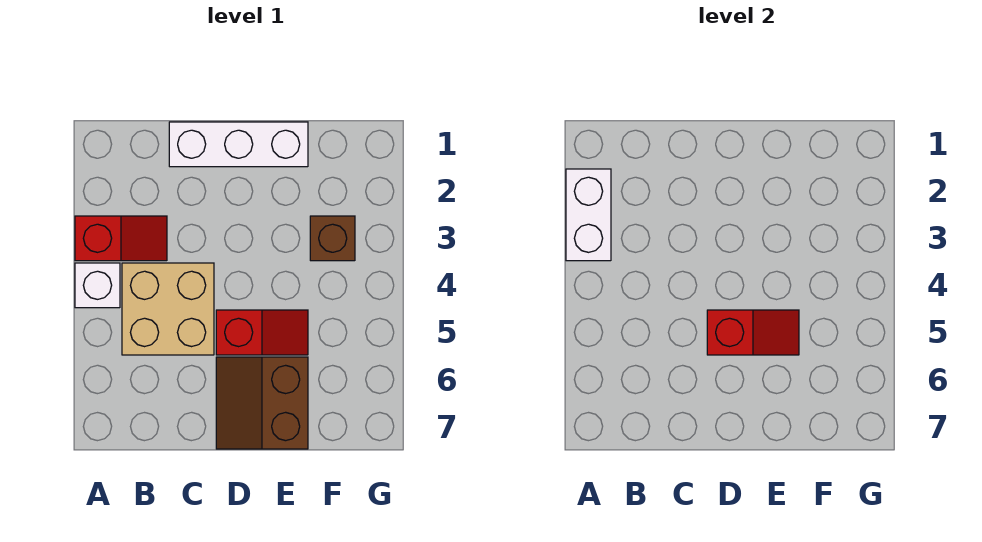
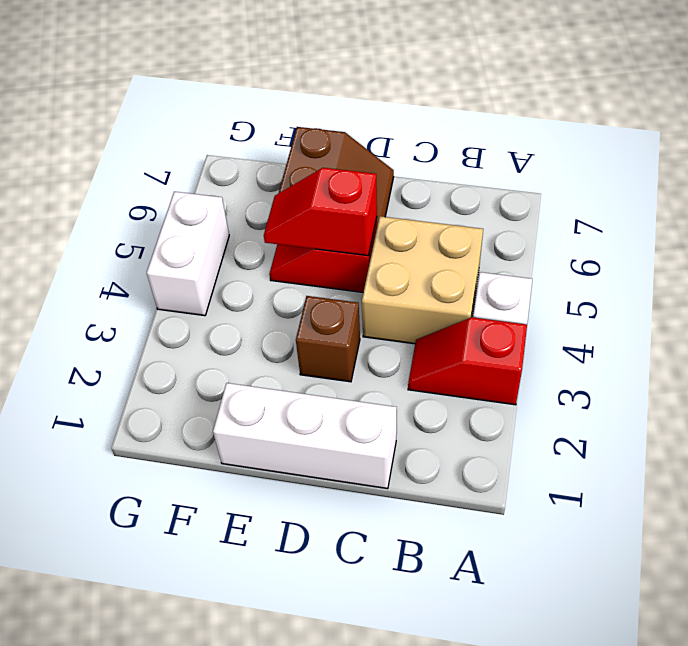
white brick A2:A3 level 2 -> white brick G4:G5 level 1
brown brick F3 level 1 -> brown brick D3 level 1

